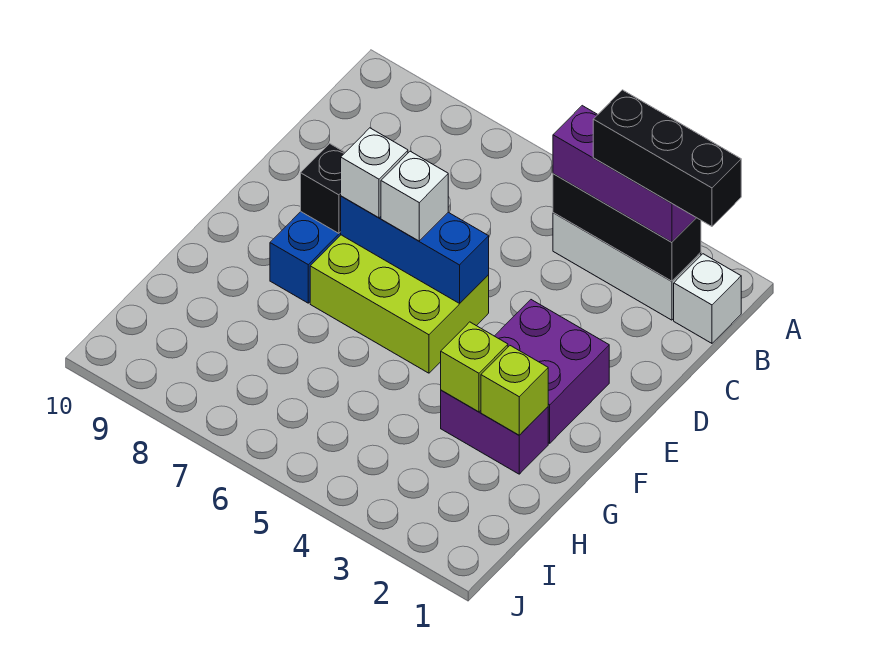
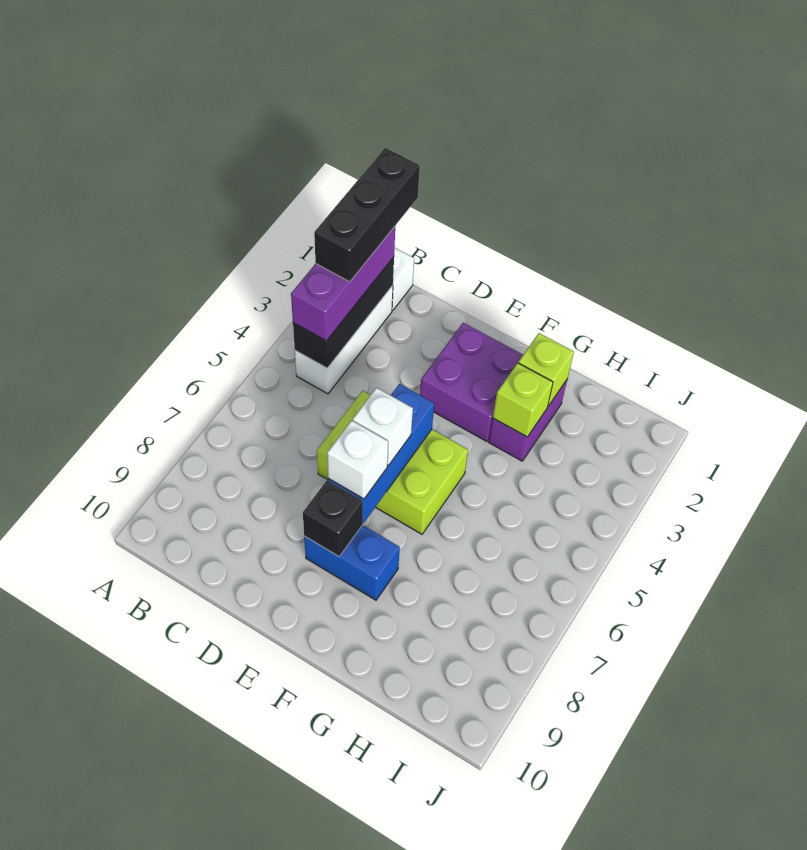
lime brick E5:F7 level 1 -> lime brick D5:F6 level 1

